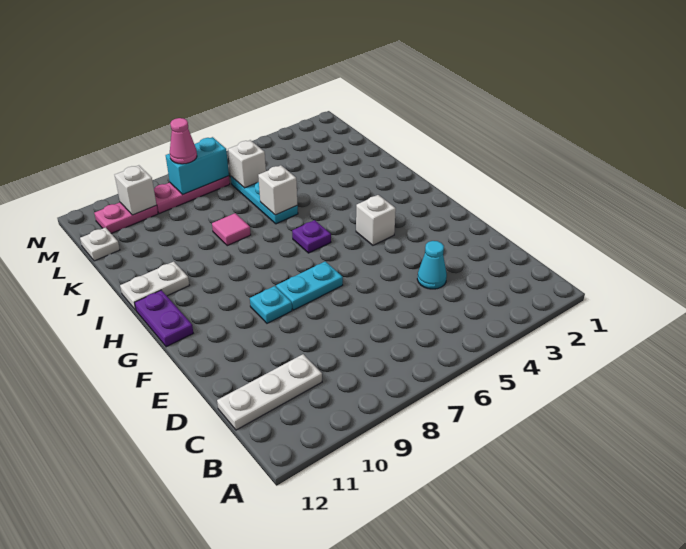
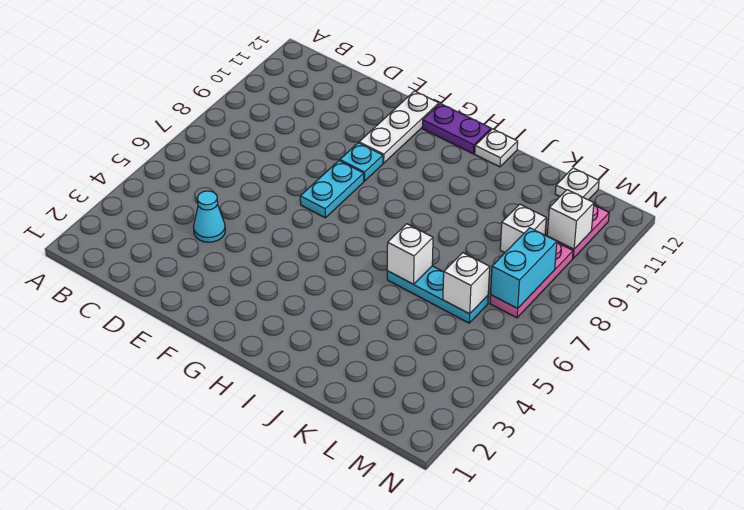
white plate C10:C12 level 1 -> white plate F10:F12 level 1
white brick G4 level 1 -> white brick L9 level 1
purple plate H6 level 1 -> none
white plate I11:I12 level 1 -> white plate I12 level 1
pink tile J8 level 1 -> none
pink cone M8 level 3 -> none

